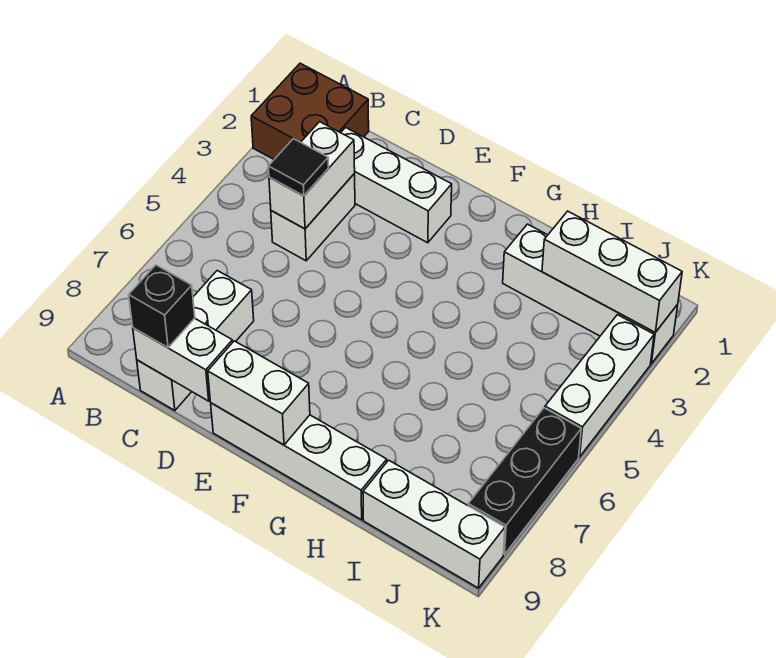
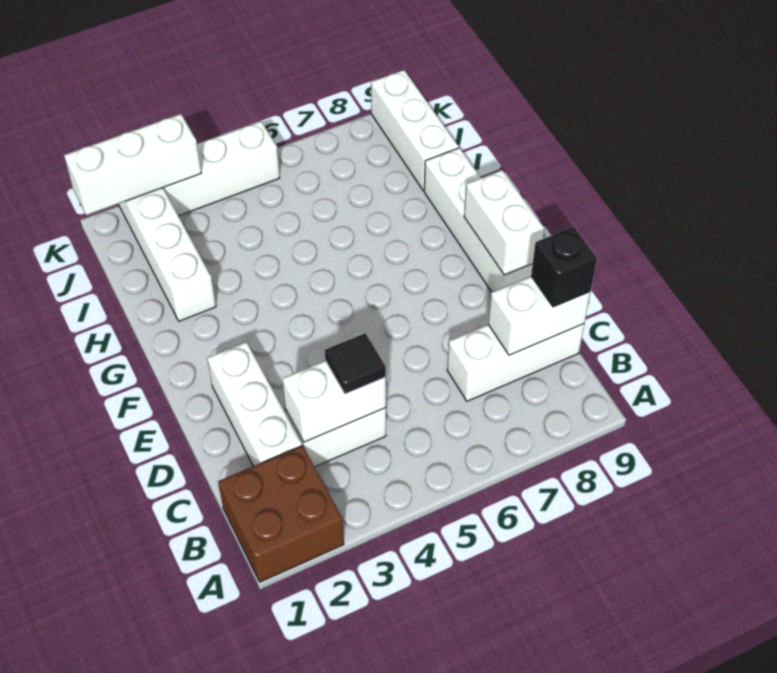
white brick C9:D9 level 2 -> white brick C8:C9 level 2
white brick I2:K2 level 2 -> white brick K1:K3 level 2
black brick K6:K8 level 1 -> none

